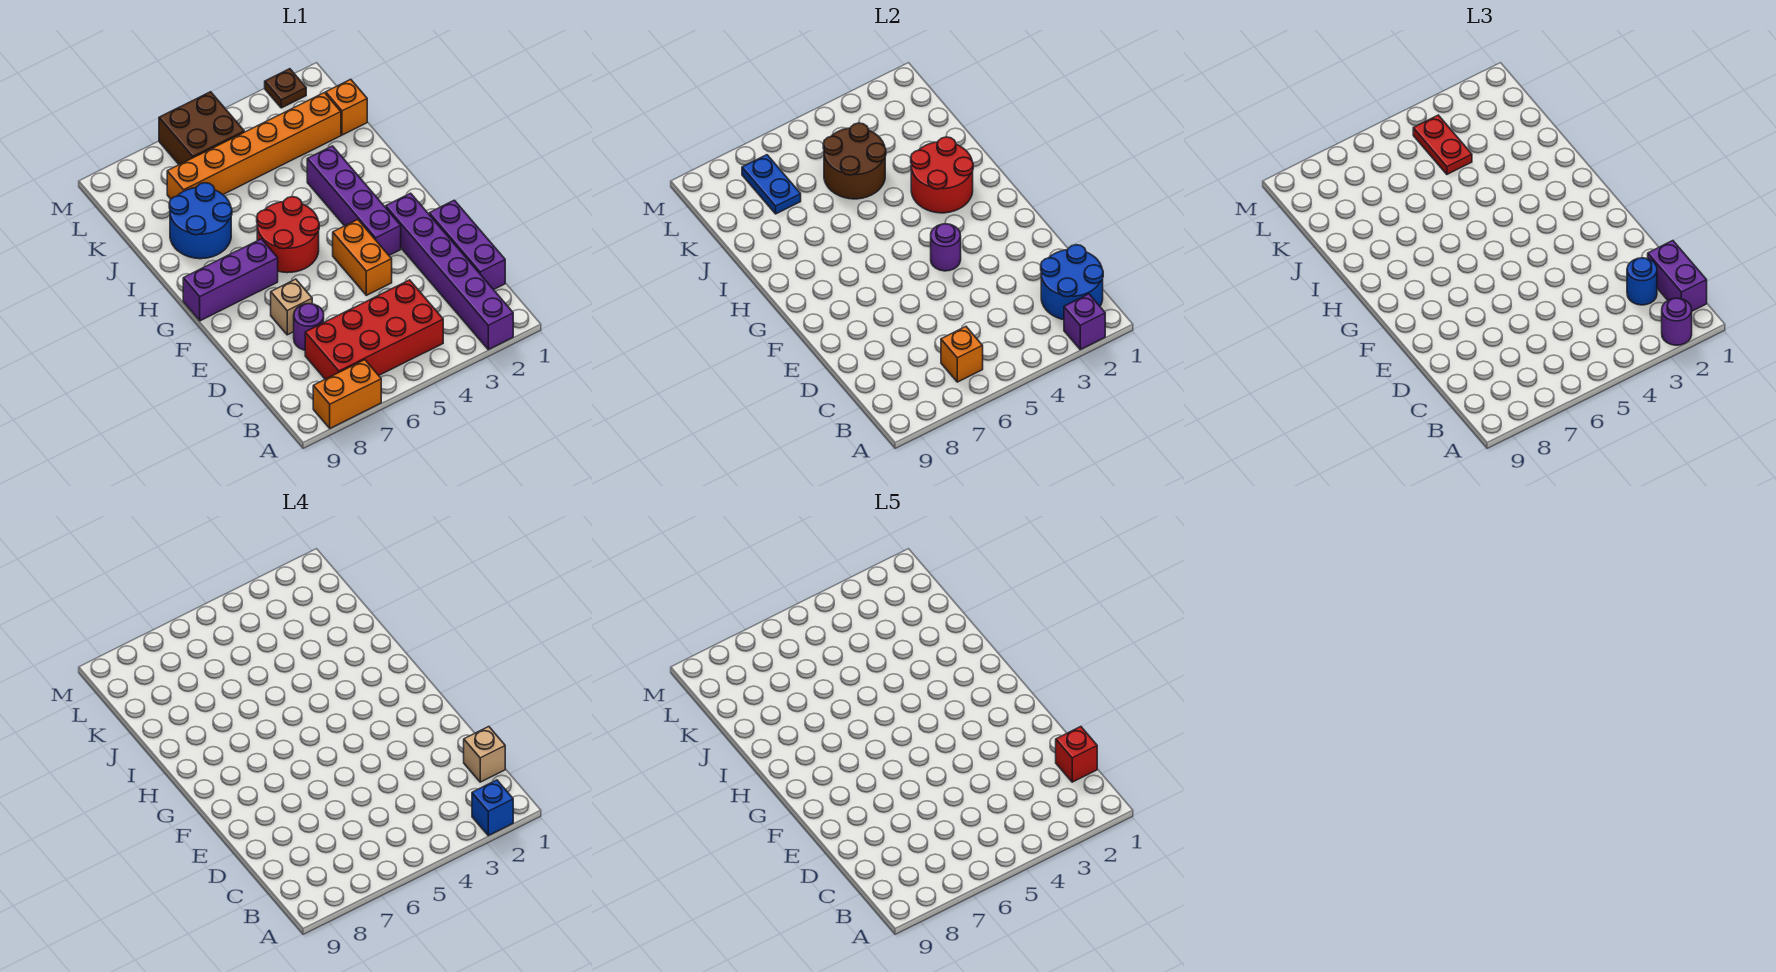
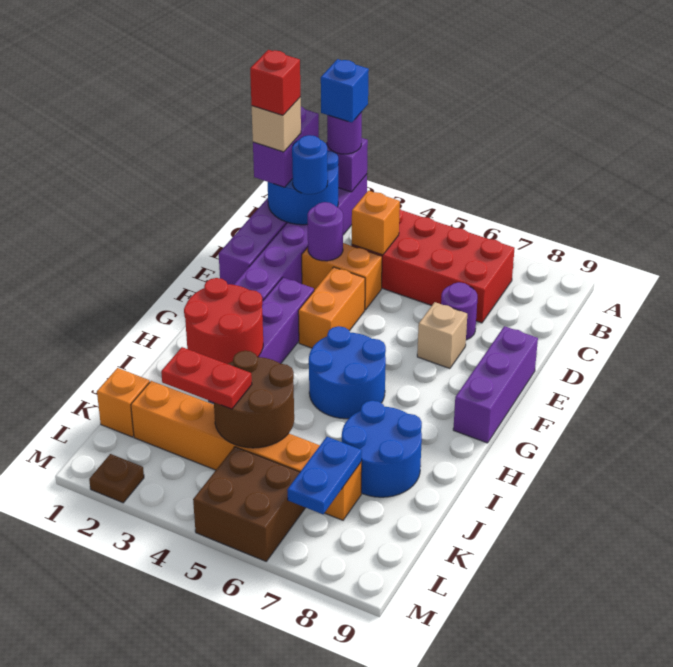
orange brick A7:A8 level 1 -> orange brick D3:D4 level 1
orange brick B6 level 2 -> orange brick C4 level 2
purple round brick F4 level 2 -> purple round brick D3 level 2
red round brick G5:H6 level 1 -> blue round brick G5:H6 level 1
purple brick G7:G9 level 1 -> purple brick E9:G9 level 1
red plate K4:L4 level 3 -> red plate K3:K4 level 3

